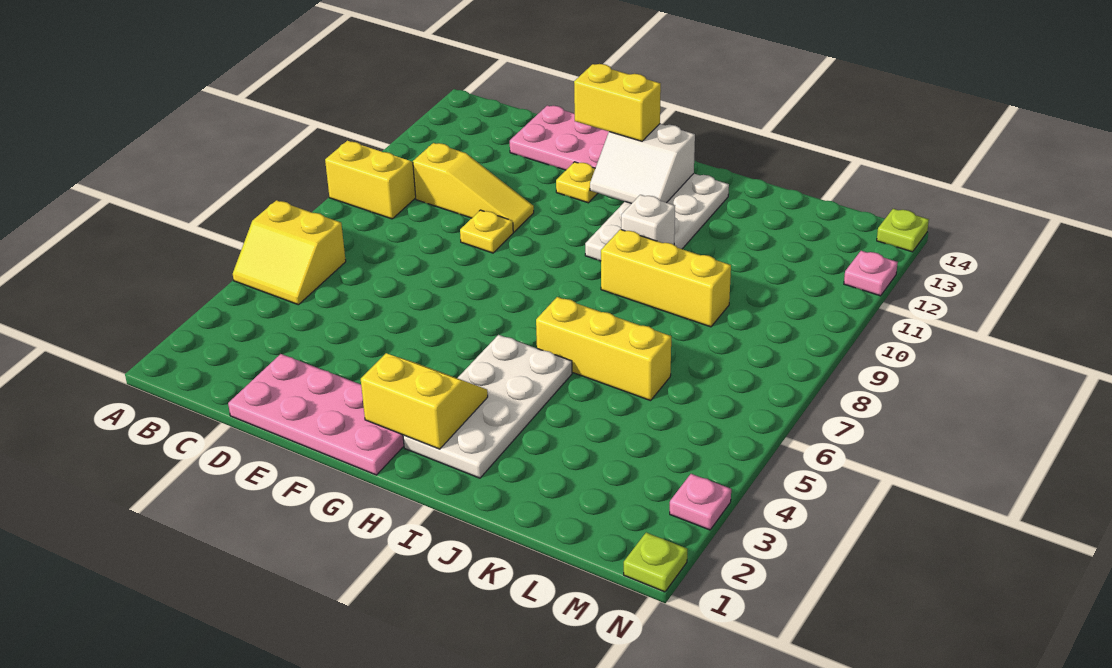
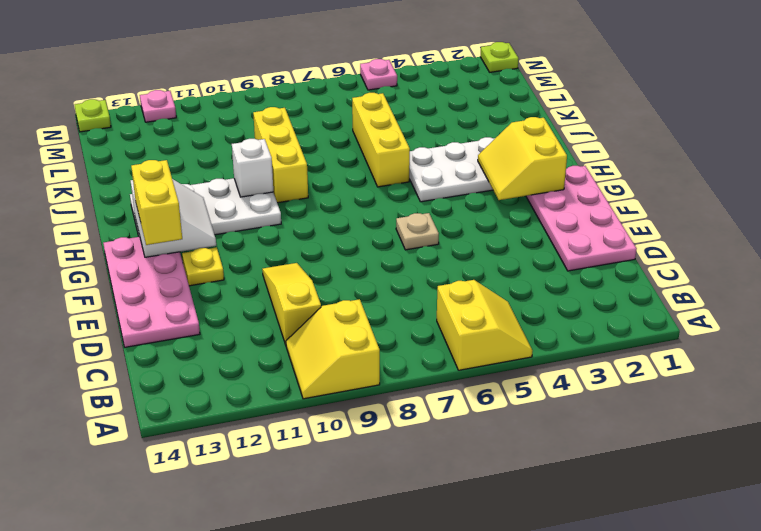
yellow plate E9 level 1 -> none
none -> tan plate F6 level 1
pink plate N3 level 1 -> pink plate N5 level 1

